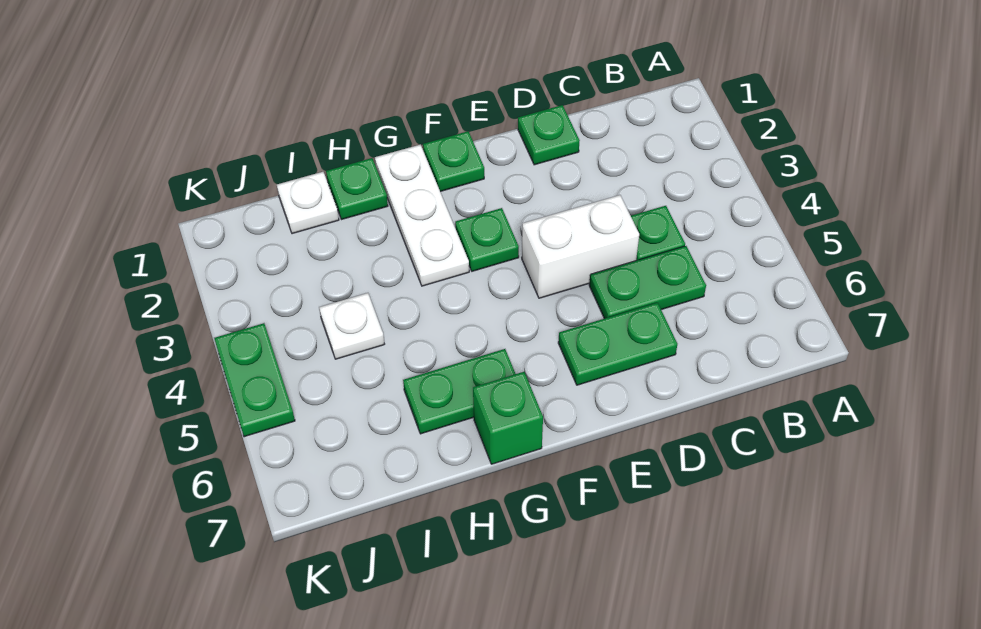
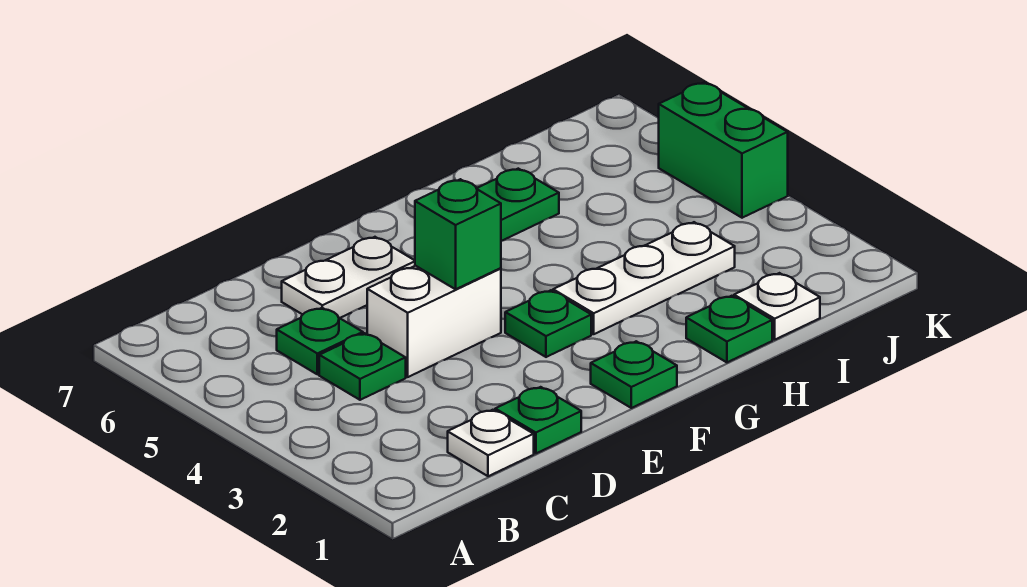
green plate C5:D5 level 1 -> green plate C5 level 1
green plate D6:E6 level 1 -> white plate D6:E6 level 1
white plate G1:G3 level 1 -> white plate G3:I3 level 1
green brick G7 level 1 -> green brick E4 level 2
white plate I4 level 1 -> white plate C1 level 1
green plate K4:K5 level 1 -> green brick K4:K5 level 1

